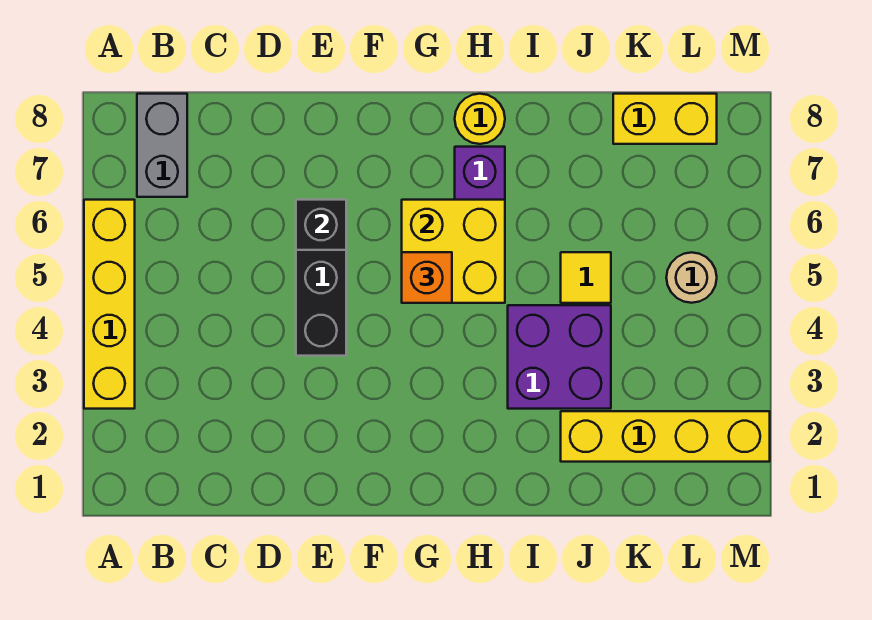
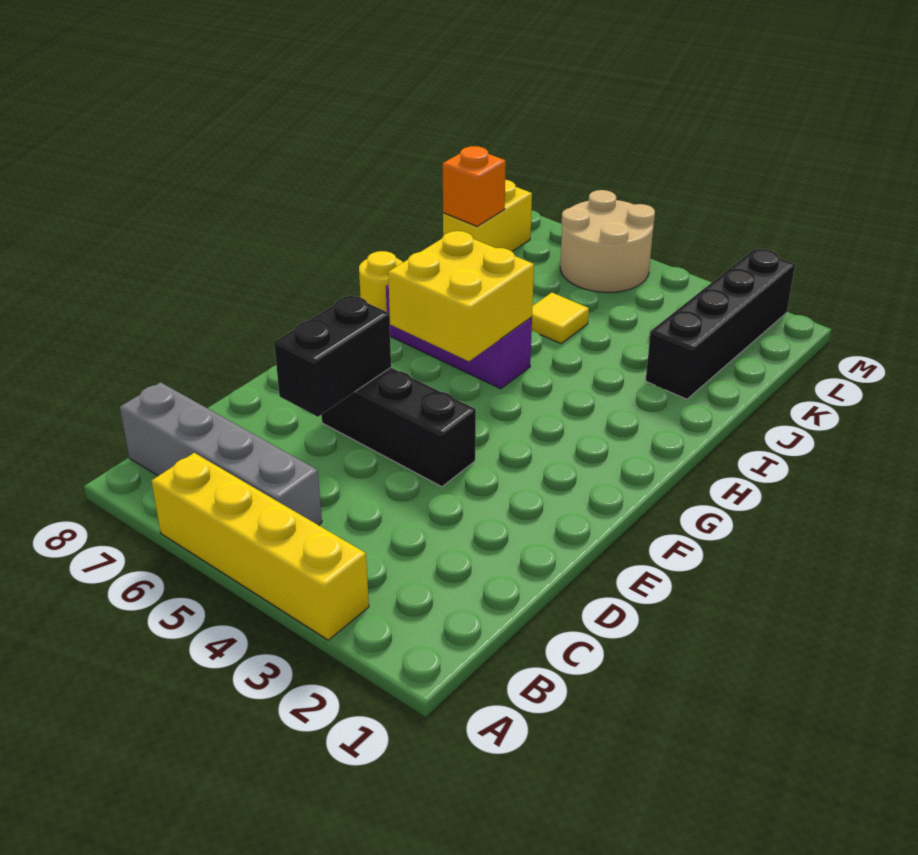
grey brick B7:B8 level 1 -> grey brick B5:B8 level 1
black brick E6 level 2 -> black brick D6:E6 level 2
orange brick G5 level 3 -> orange brick K8 level 2
purple brick I3:J4 level 1 -> none
yellow brick J2:M2 level 1 -> black brick J2:M2 level 1
tan round brick L5 level 1 -> tan round brick L5:M6 level 1

